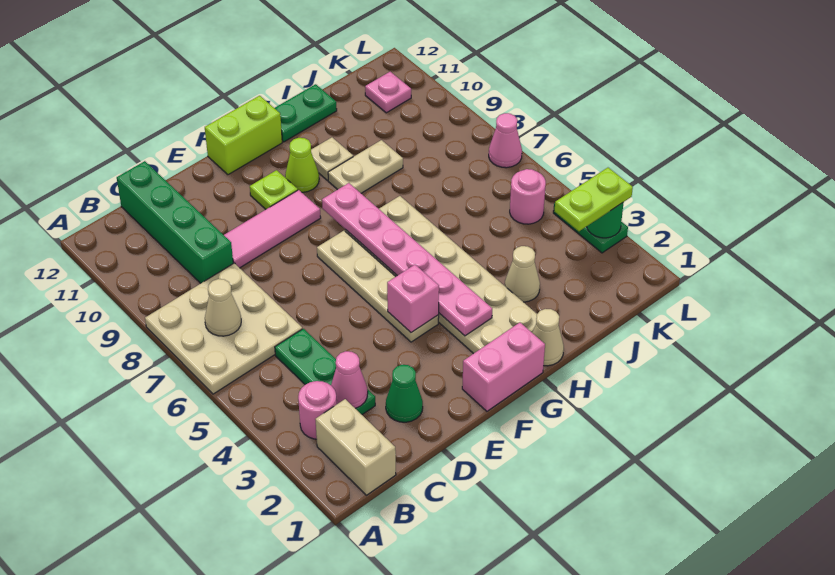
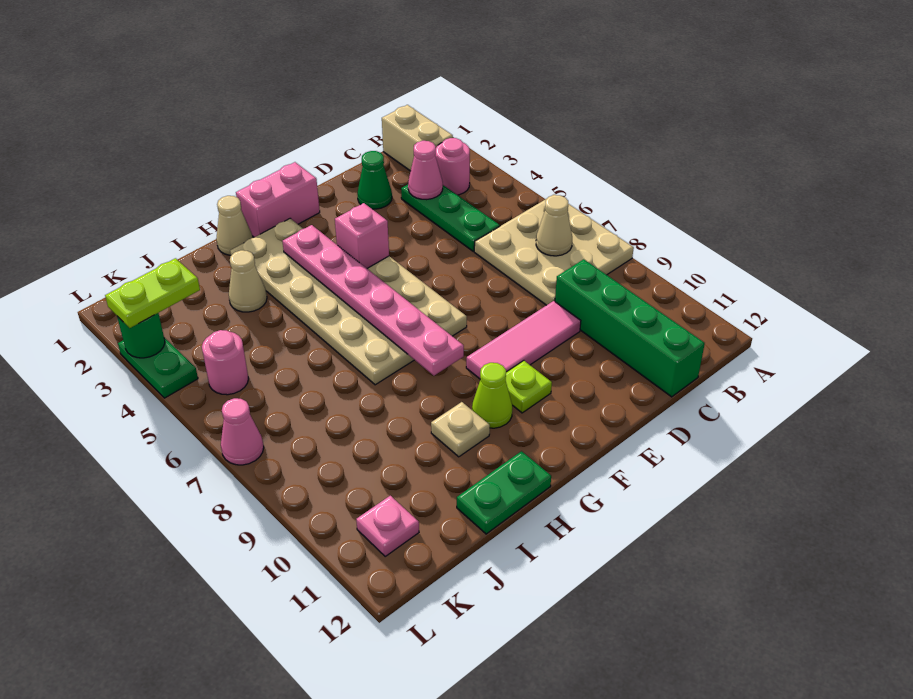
lime brick F12:G12 level 1 -> none
tan plate H9:I9 level 1 -> none

